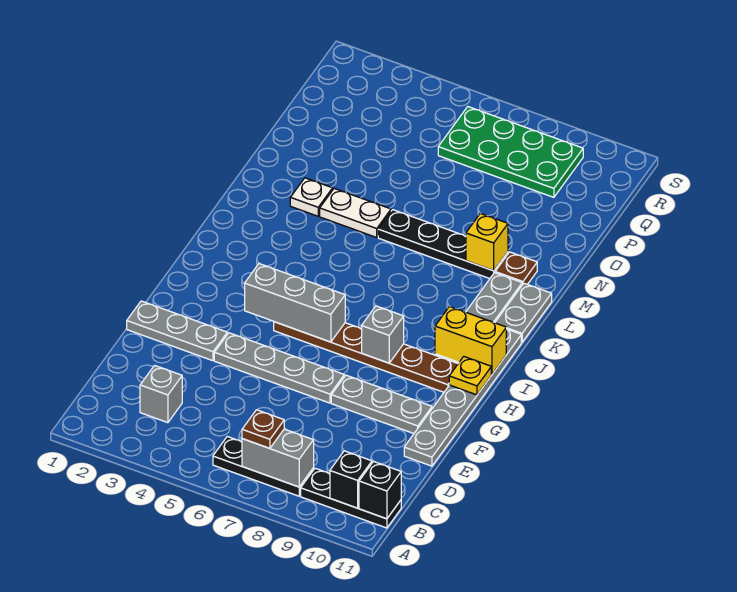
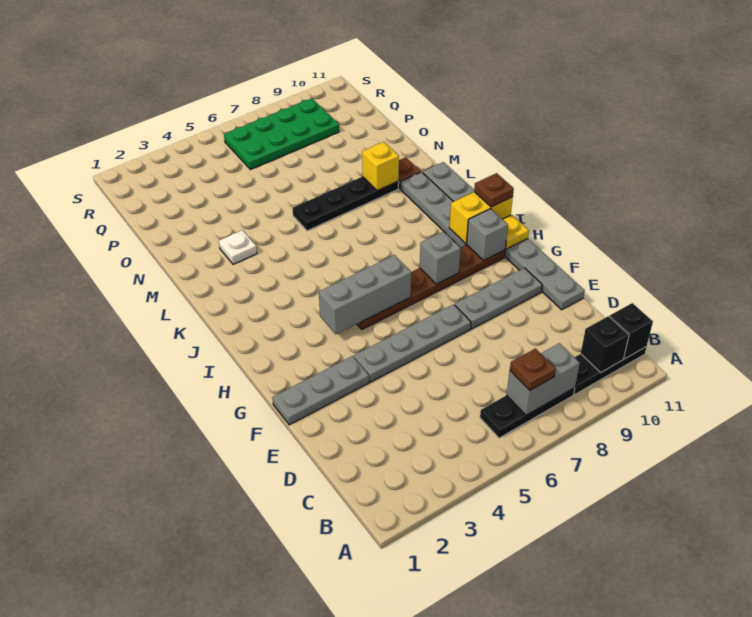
grey brick C3 level 1 -> grey brick H10 level 2
none -> brown plate I11 level 3
white plate M4:M5 level 1 -> none

